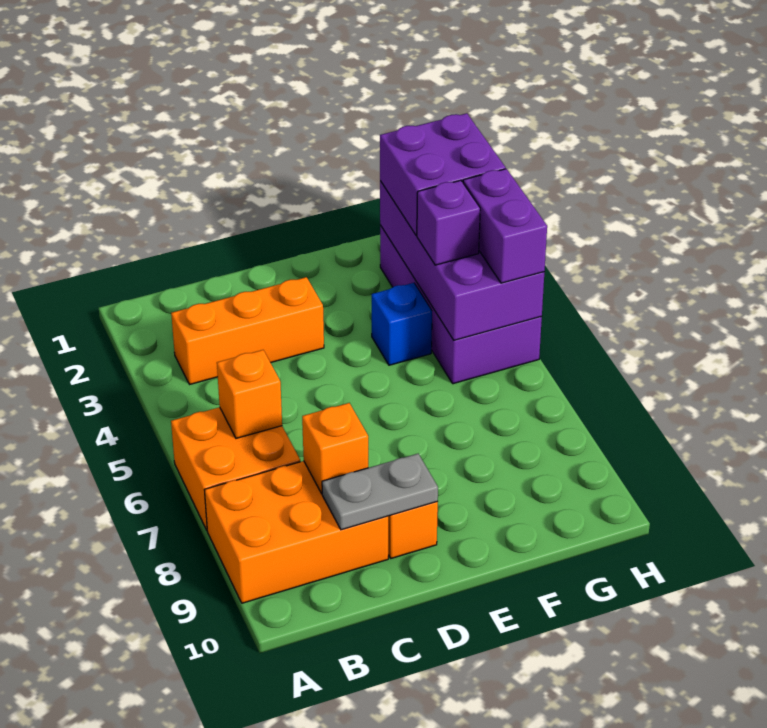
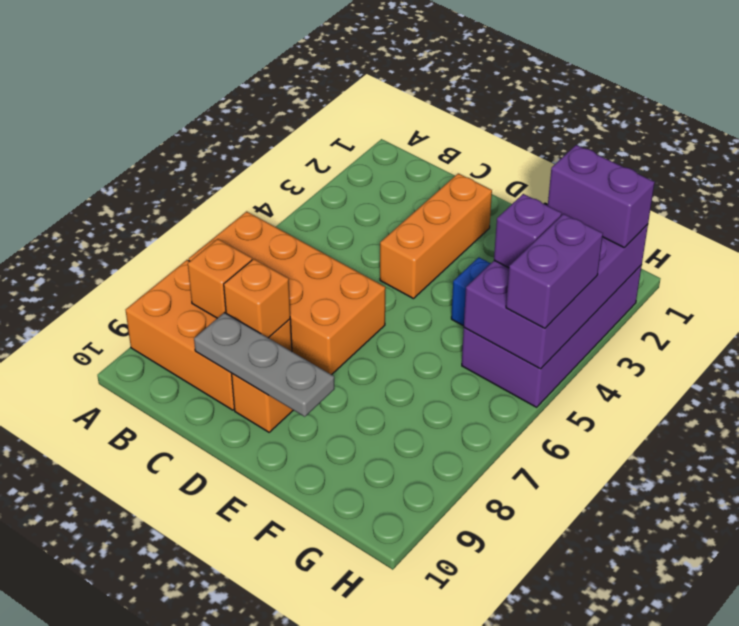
orange brick A6:B7 level 1 -> orange brick A6:D7 level 1
orange brick B3:D3 level 1 -> orange brick D2:D4 level 1
orange brick B6 level 2 -> orange brick B8 level 2
grey plate C9:D9 level 2 -> grey plate C9:E9 level 2
purple brick G2:H3 level 3 -> purple brick G2:H2 level 3

